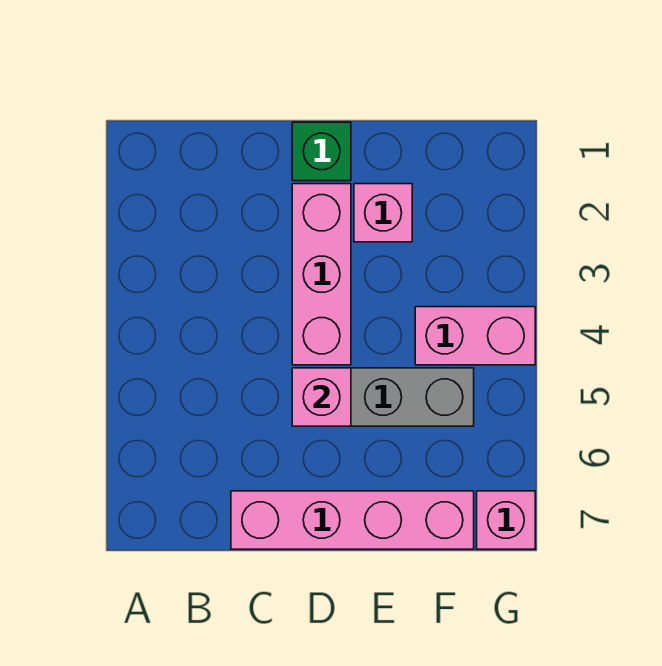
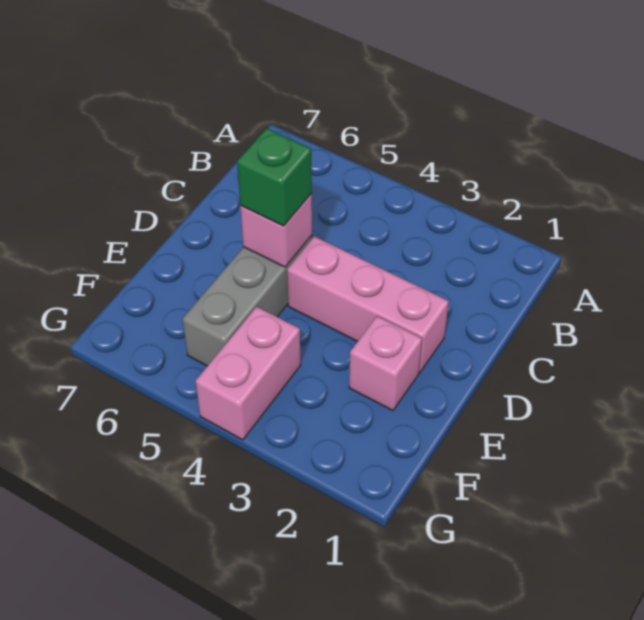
pink brick C7:F7 level 1 -> none
green brick D1 level 1 -> green brick D5 level 3
pink brick G7 level 1 -> none

